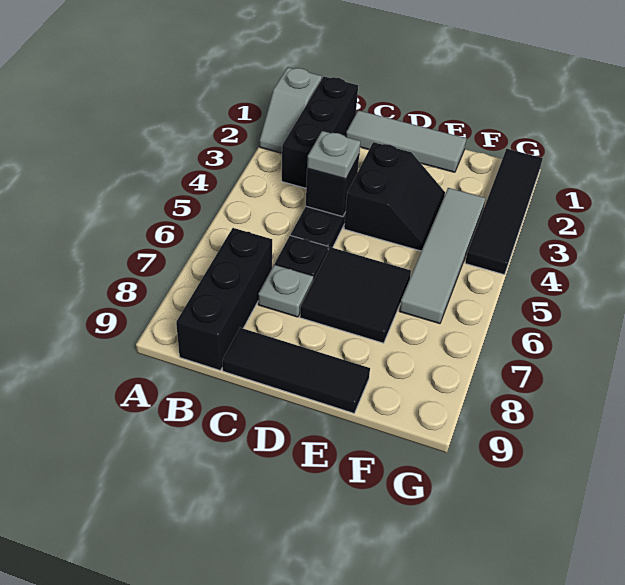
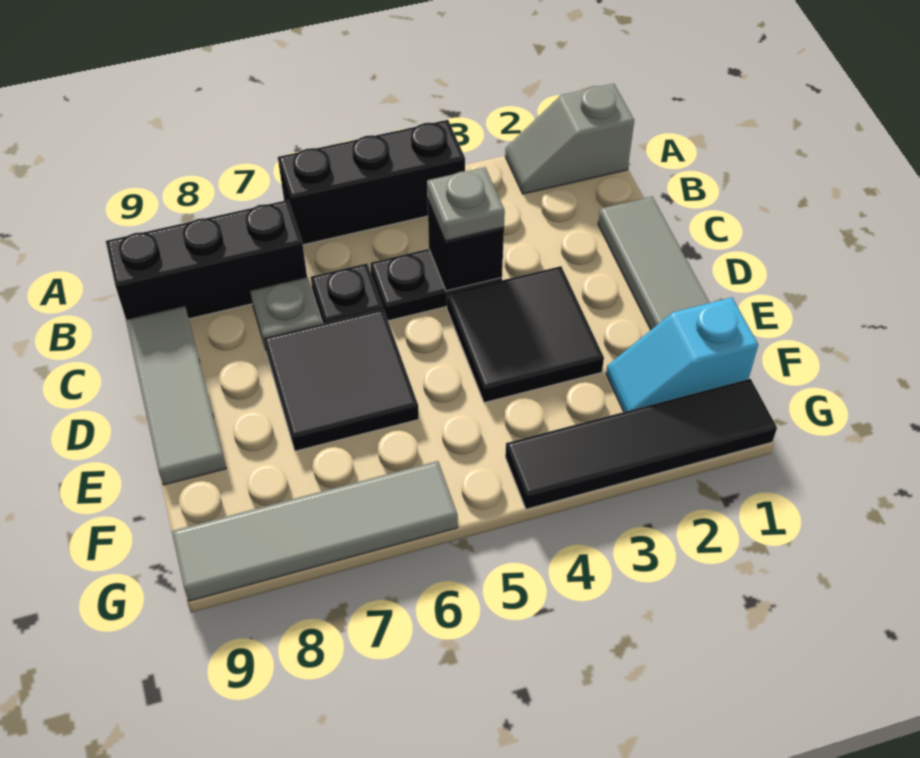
black brick B1:B3 level 1 -> black brick A4:A6 level 1
black tile C9:E9 level 1 -> grey tile C9:E9 level 1
black slope D3:E4 level 1 top D -> black tile D3:E4 level 1
none -> cyan slope F1:F2 level 1 top 1
grey tile F3:F6 level 1 -> grey tile G6:G9 level 1

